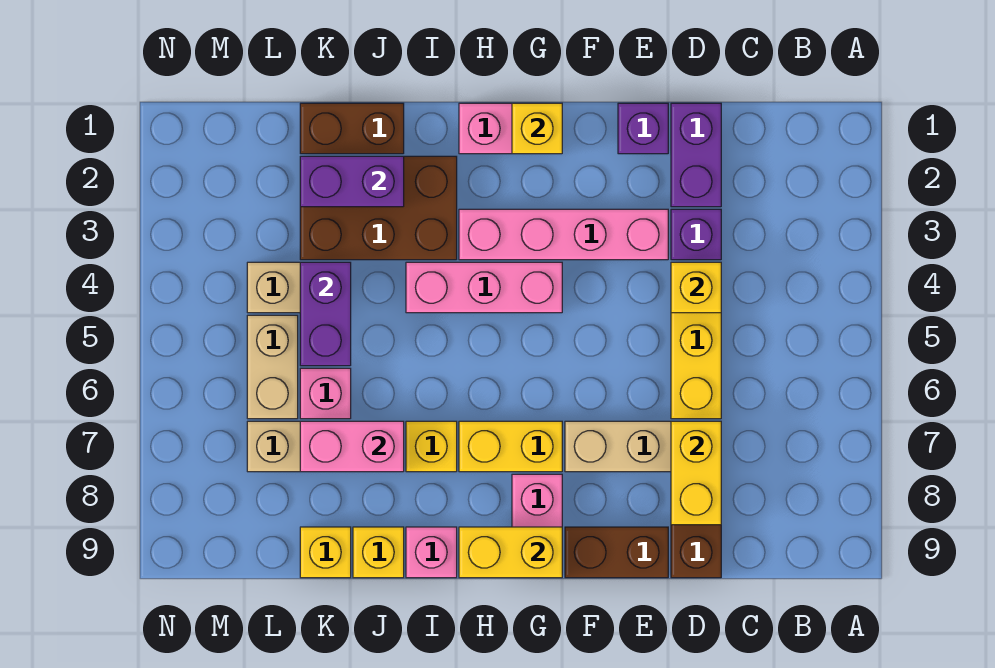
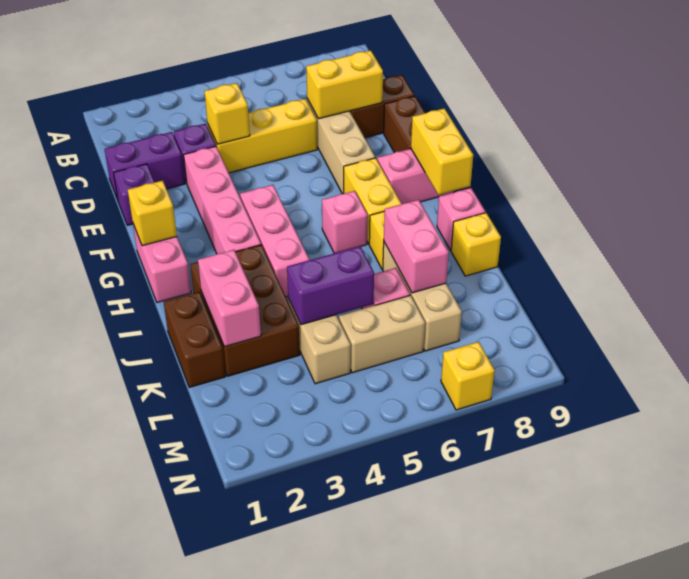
none -> pink brick H6 level 1
purple brick J2:K2 level 2 -> pink brick J2:K2 level 2
yellow brick K9 level 1 -> yellow brick N7 level 1

